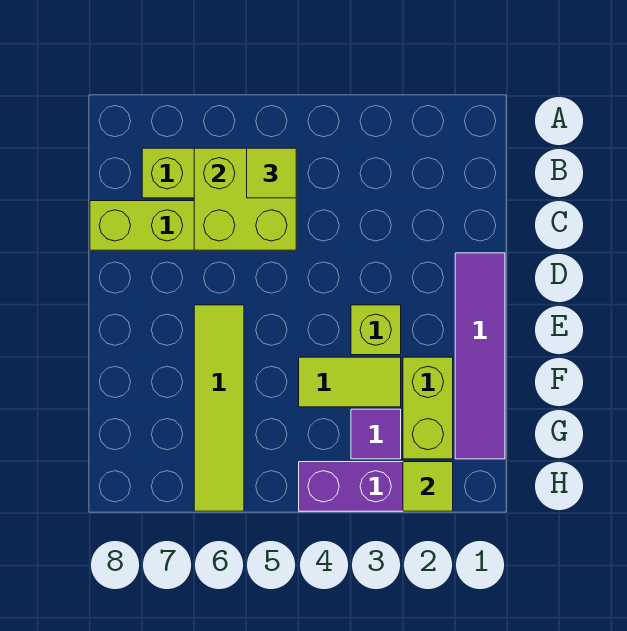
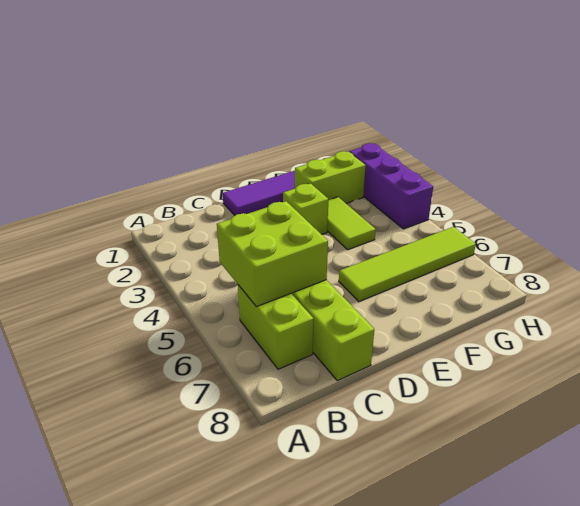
lime tile B5 level 3 -> none
purple tile G3 level 1 -> none
lime tile H2 level 2 -> none

